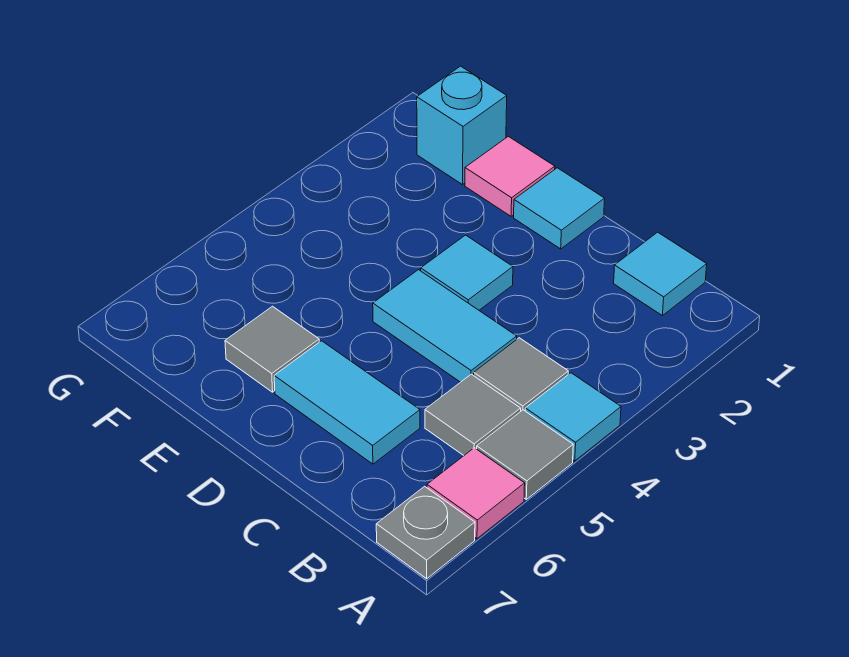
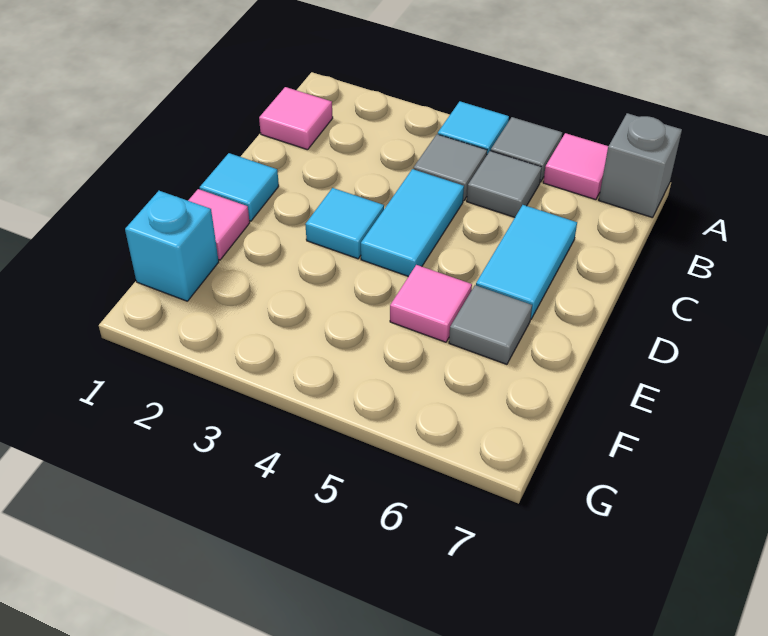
grey plate A7 level 1 -> grey brick A7 level 1
cyan tile B1 level 1 -> pink tile B1 level 1
none -> pink tile E5 level 1

